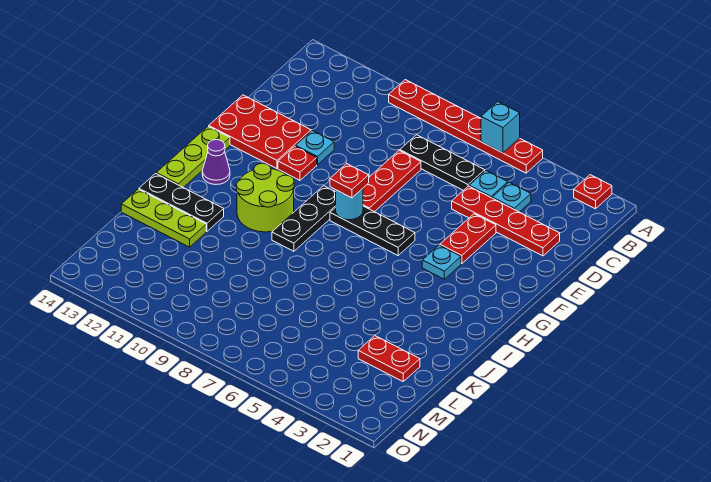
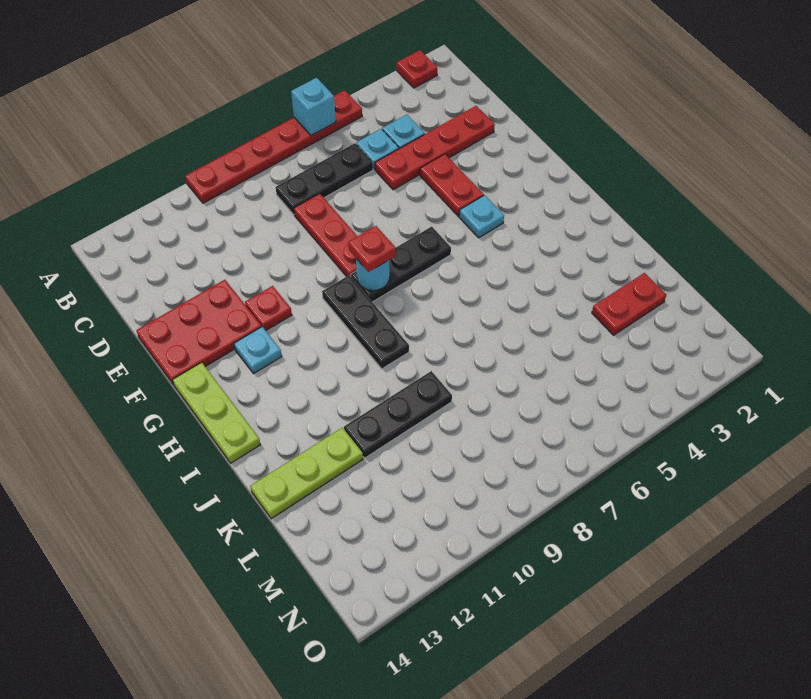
cyan plate E11 level 1 -> cyan plate G12 level 1
lime round brick H10:I11 level 1 -> none
purple cone H13 level 1 -> none
black plate J12:J14 level 1 -> black plate K9:K11 level 1

